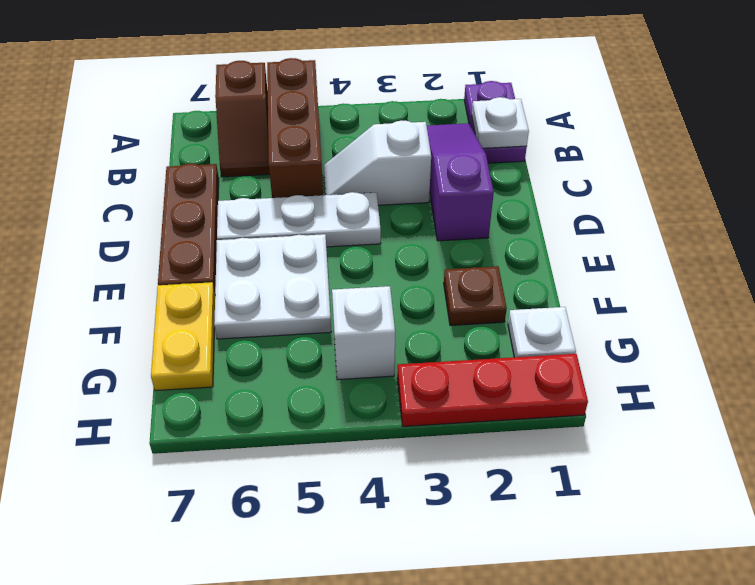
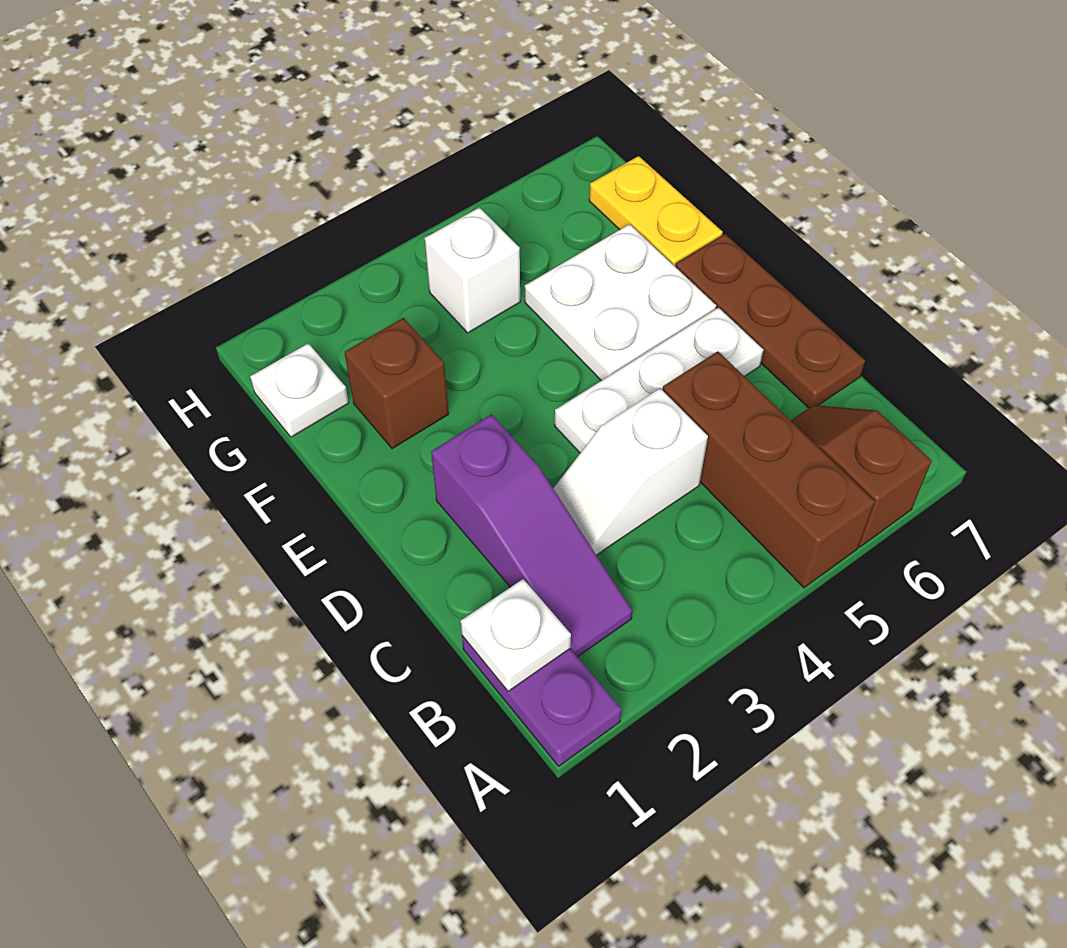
white slope C3:C4 level 1 top 3 -> white slope C3:C4 level 1 top 4
brown plate F2 level 1 -> brown brick F2 level 1
red plate H1:H3 level 1 -> none

